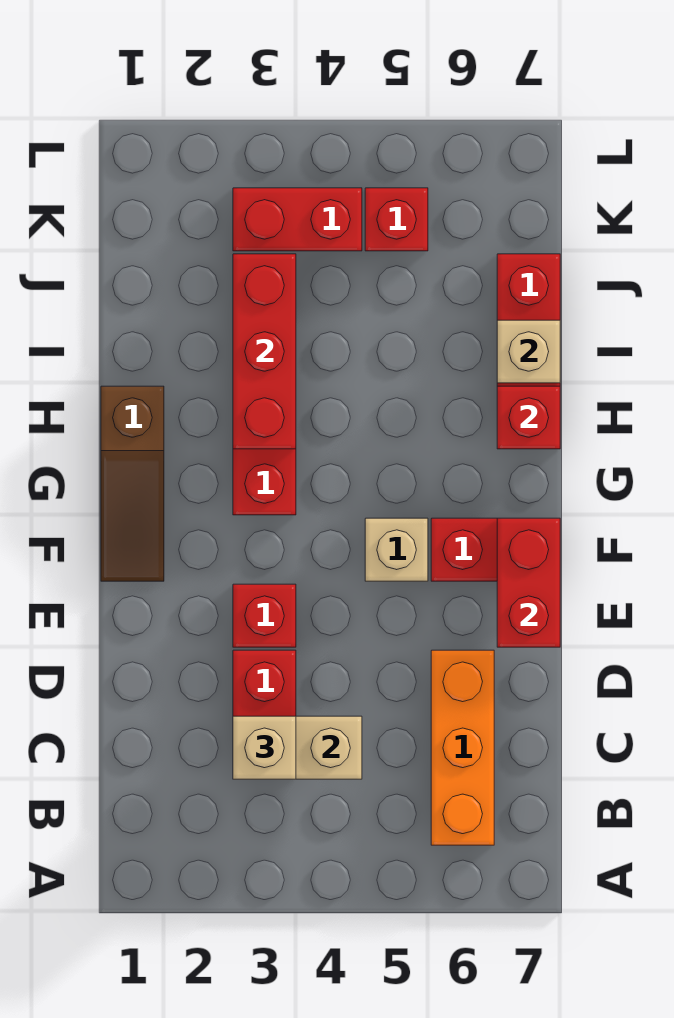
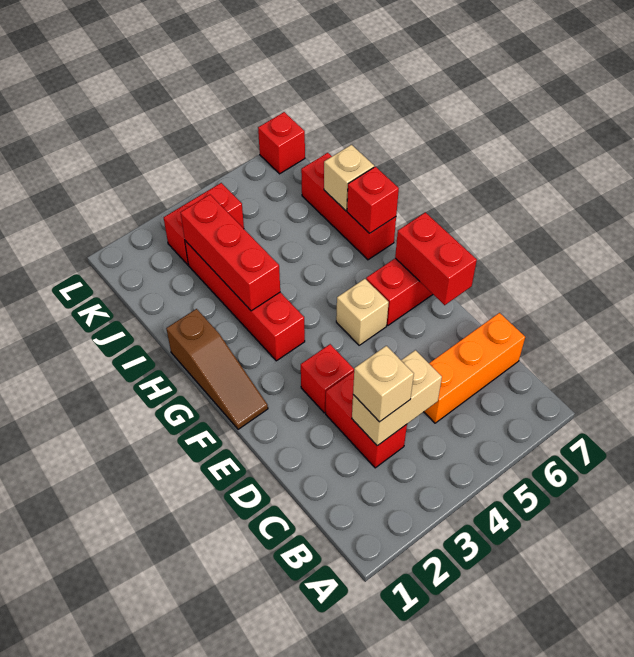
orange brick B6:D6 level 1 -> orange brick C5:C7 level 1
red brick K5 level 1 -> red brick L7 level 1

